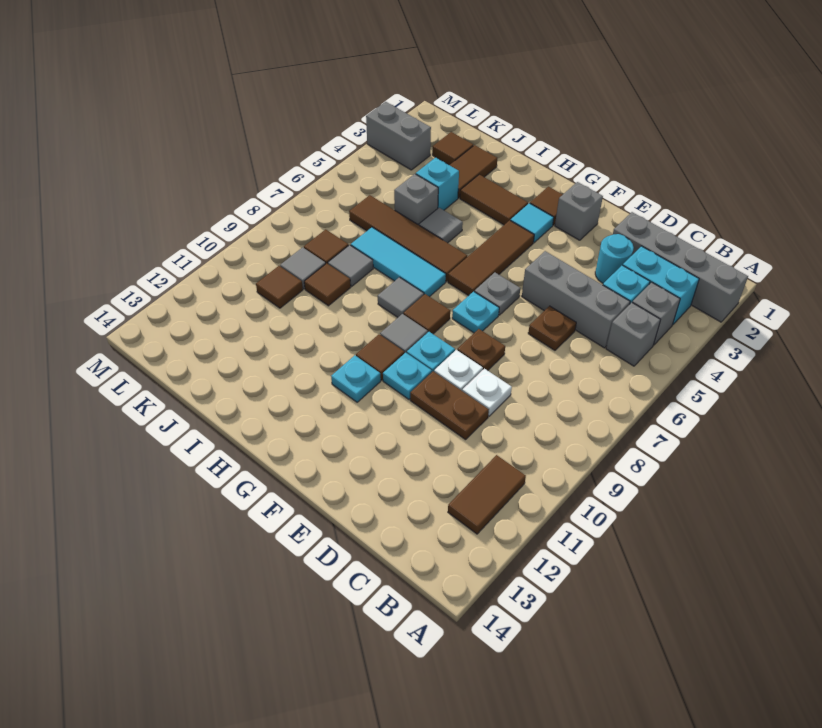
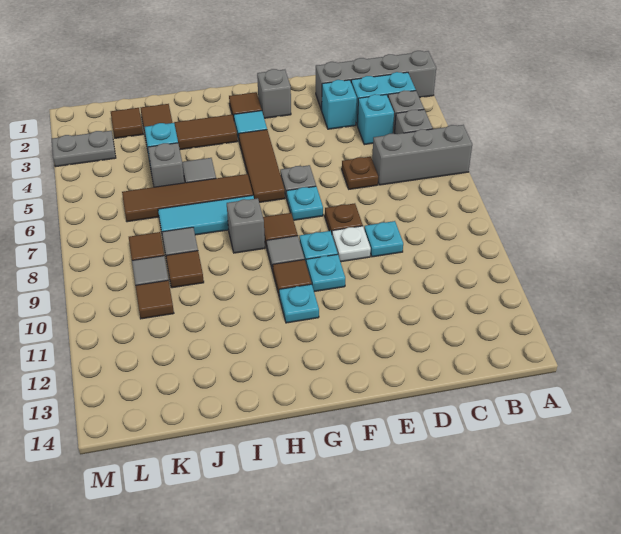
brown tile B11:B12 level 1 -> none
grey brick C5:E5 level 1 -> grey brick A6:C6 level 1
cyan round brick D3 level 1 -> cyan brick D3 level 1
white plate D9 level 1 -> cyan plate D9 level 1
brown plate D10:E10 level 1 -> none
grey tile H8 level 1 -> grey brick H8 level 1
grey brick L3:M3 level 1 -> grey plate L3:M3 level 1

